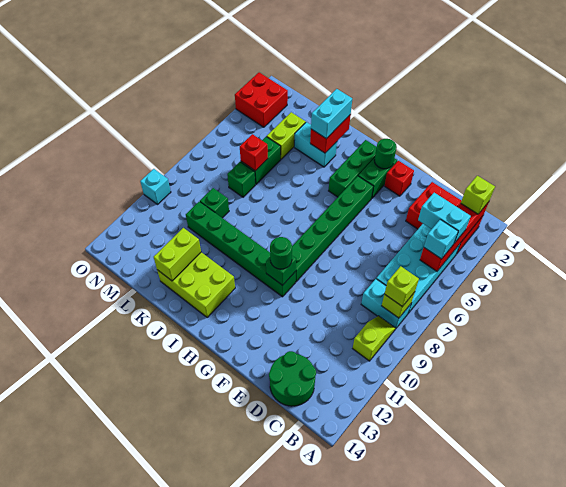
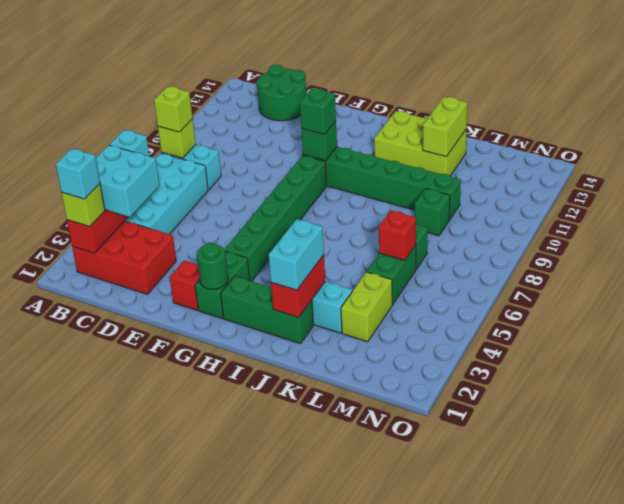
cyan brick B4:C4 level 3 -> cyan brick B3:C4 level 3
lime slope B9:B10 level 1 top 10 -> none
green round brick G10 level 3 -> green brick G10 level 3
green brick H2:H4 level 1 -> green brick H2:J2 level 1
red brick N2:O3 level 1 -> none
cyan brick O10 level 1 -> cyan brick B2 level 4

